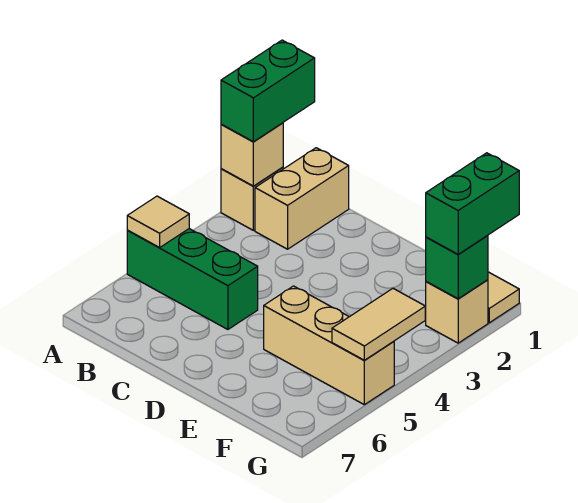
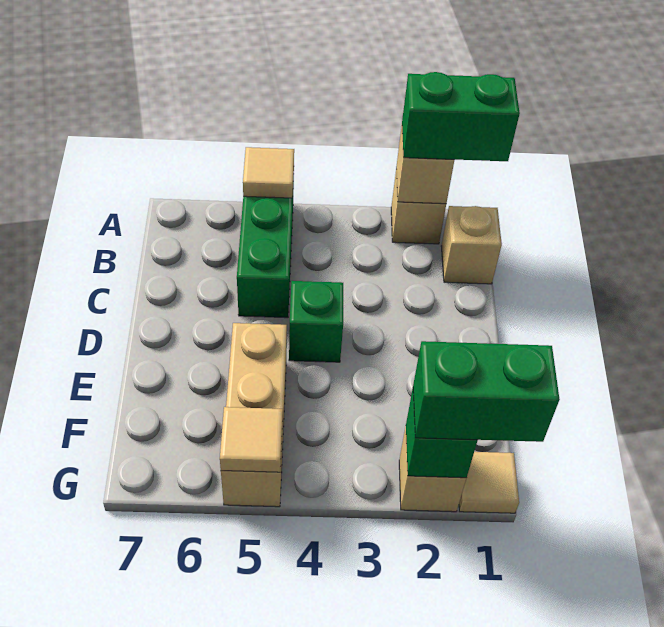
tan brick B1:B2 level 1 -> tan brick B1 level 1
none -> green brick D4 level 1
tan tile G4:G5 level 2 -> tan tile G5 level 2

